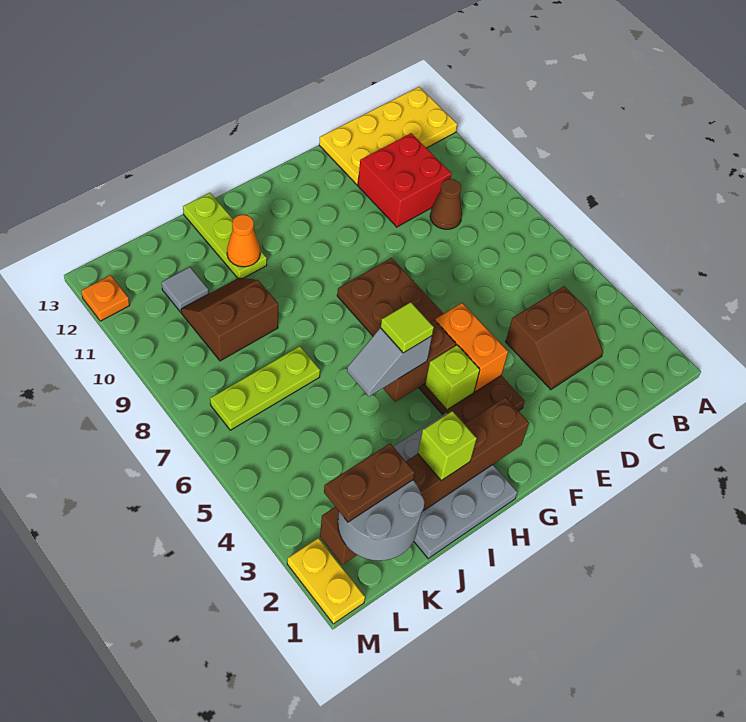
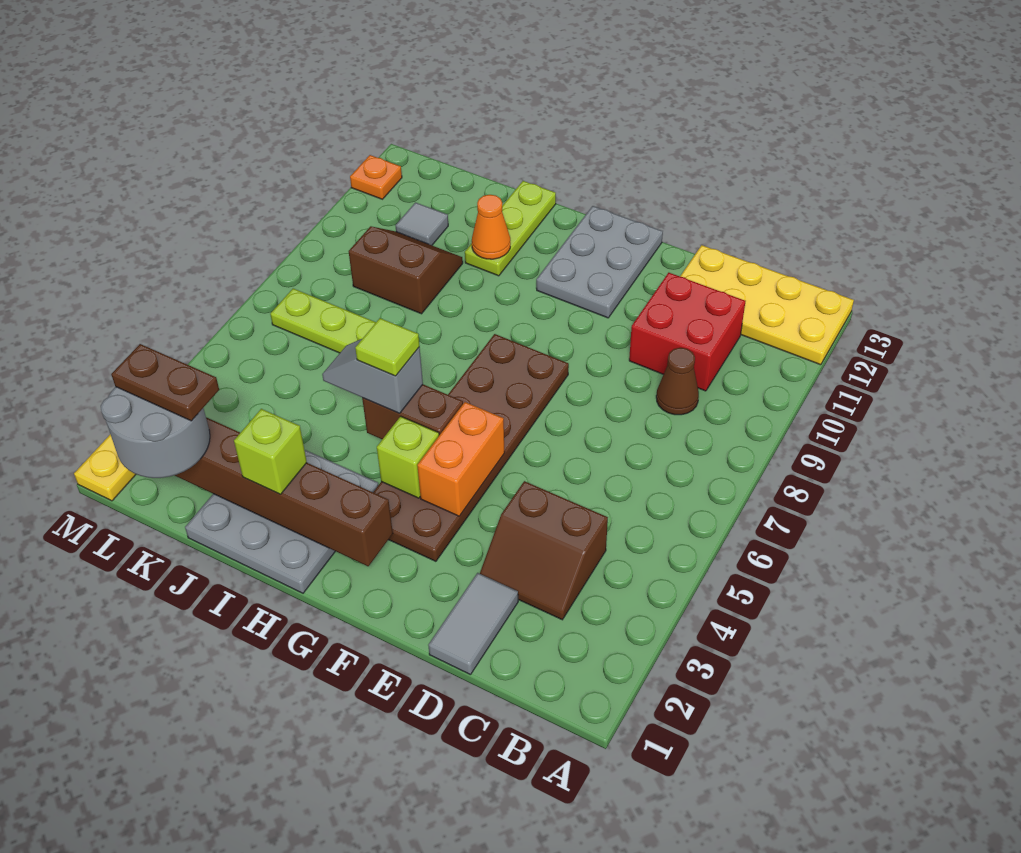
none -> grey tile D1:D2 level 1
none -> grey plate F11:G13 level 1

